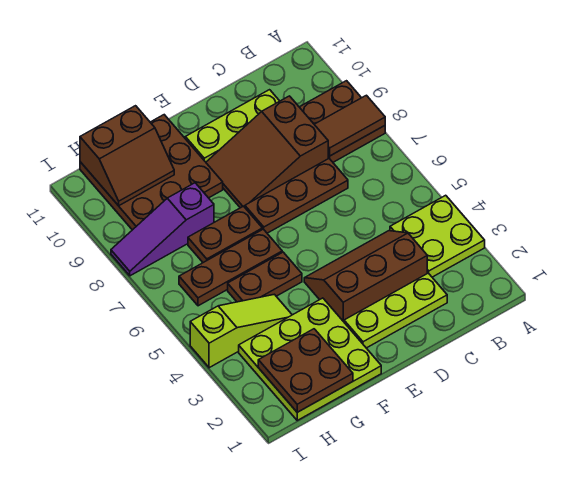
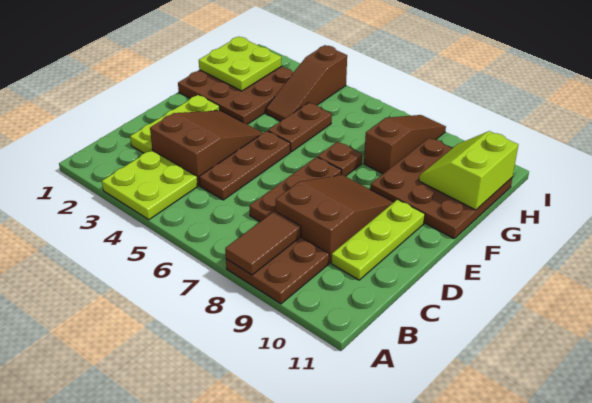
brown slope C3:E4 level 1 top 3 -> brown slope C3:E4 level 1 top C
lime plate F1:H3 level 1 -> brown plate F1:H3 level 1
brown plate F6:H6 level 1 -> brown plate C5:E5 level 1
brown plate F7:G7 level 1 -> brown plate F7 level 1
brown plate G1:H2 level 2 -> lime plate G1:H2 level 2
lime slope G4:I4 level 1 top I -> brown slope G4:I4 level 1 top I
purple slope G8:I8 level 1 top G -> brown slope G8:I8 level 1 top G
brown slope G10:H11 level 2 top 11 -> lime slope G10:H11 level 2 top 11

